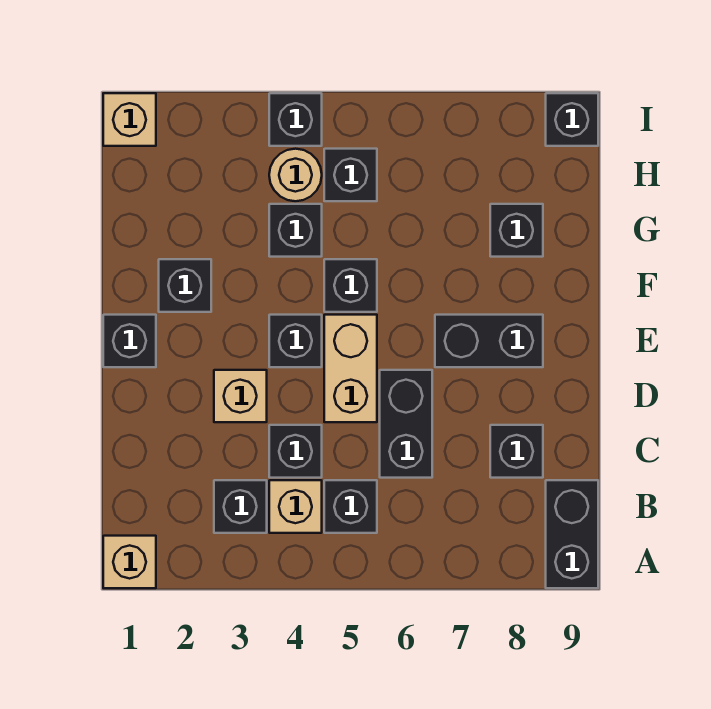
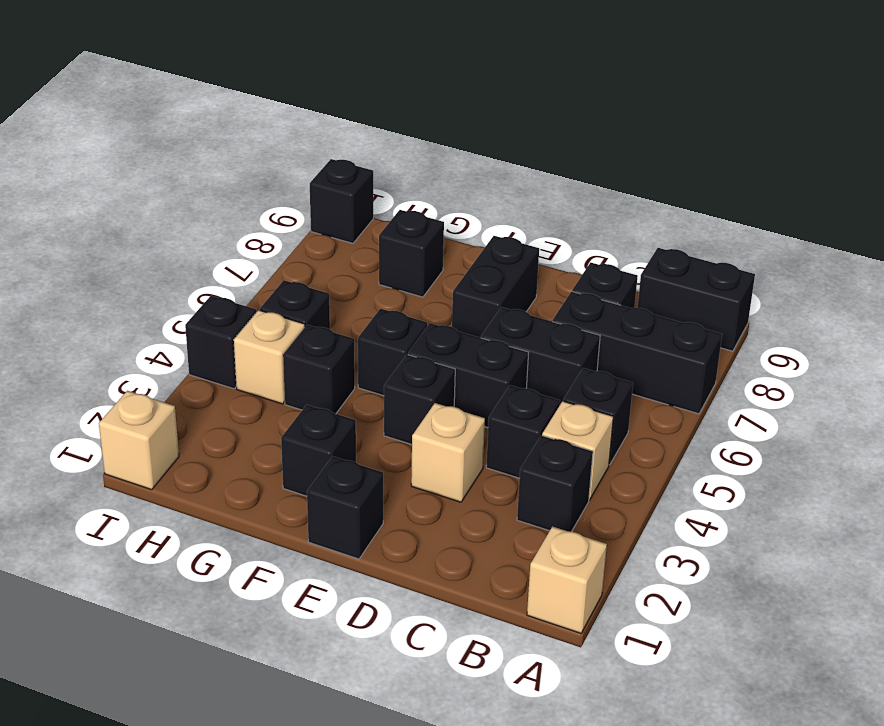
none -> black brick A7:C7 level 1
tan brick D5:E5 level 1 -> black brick D5:E5 level 1
tan round brick H4 level 1 -> tan brick H4 level 1

